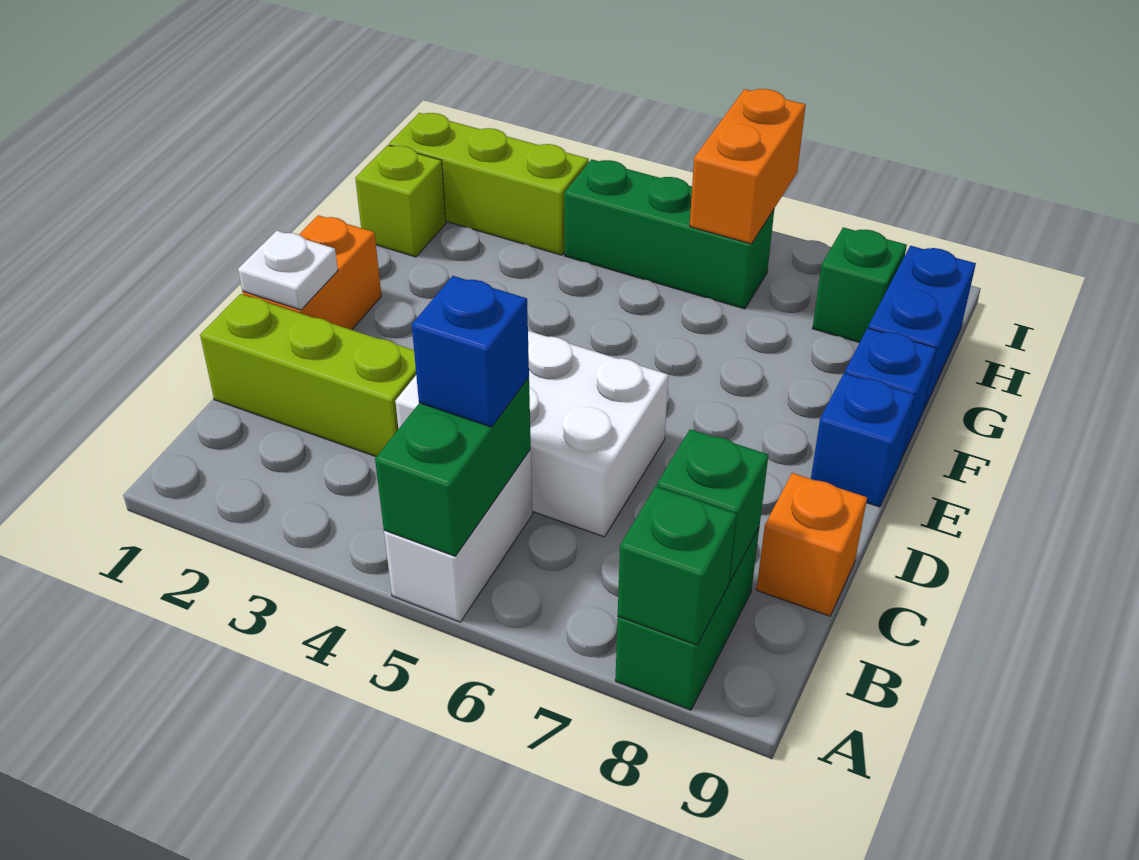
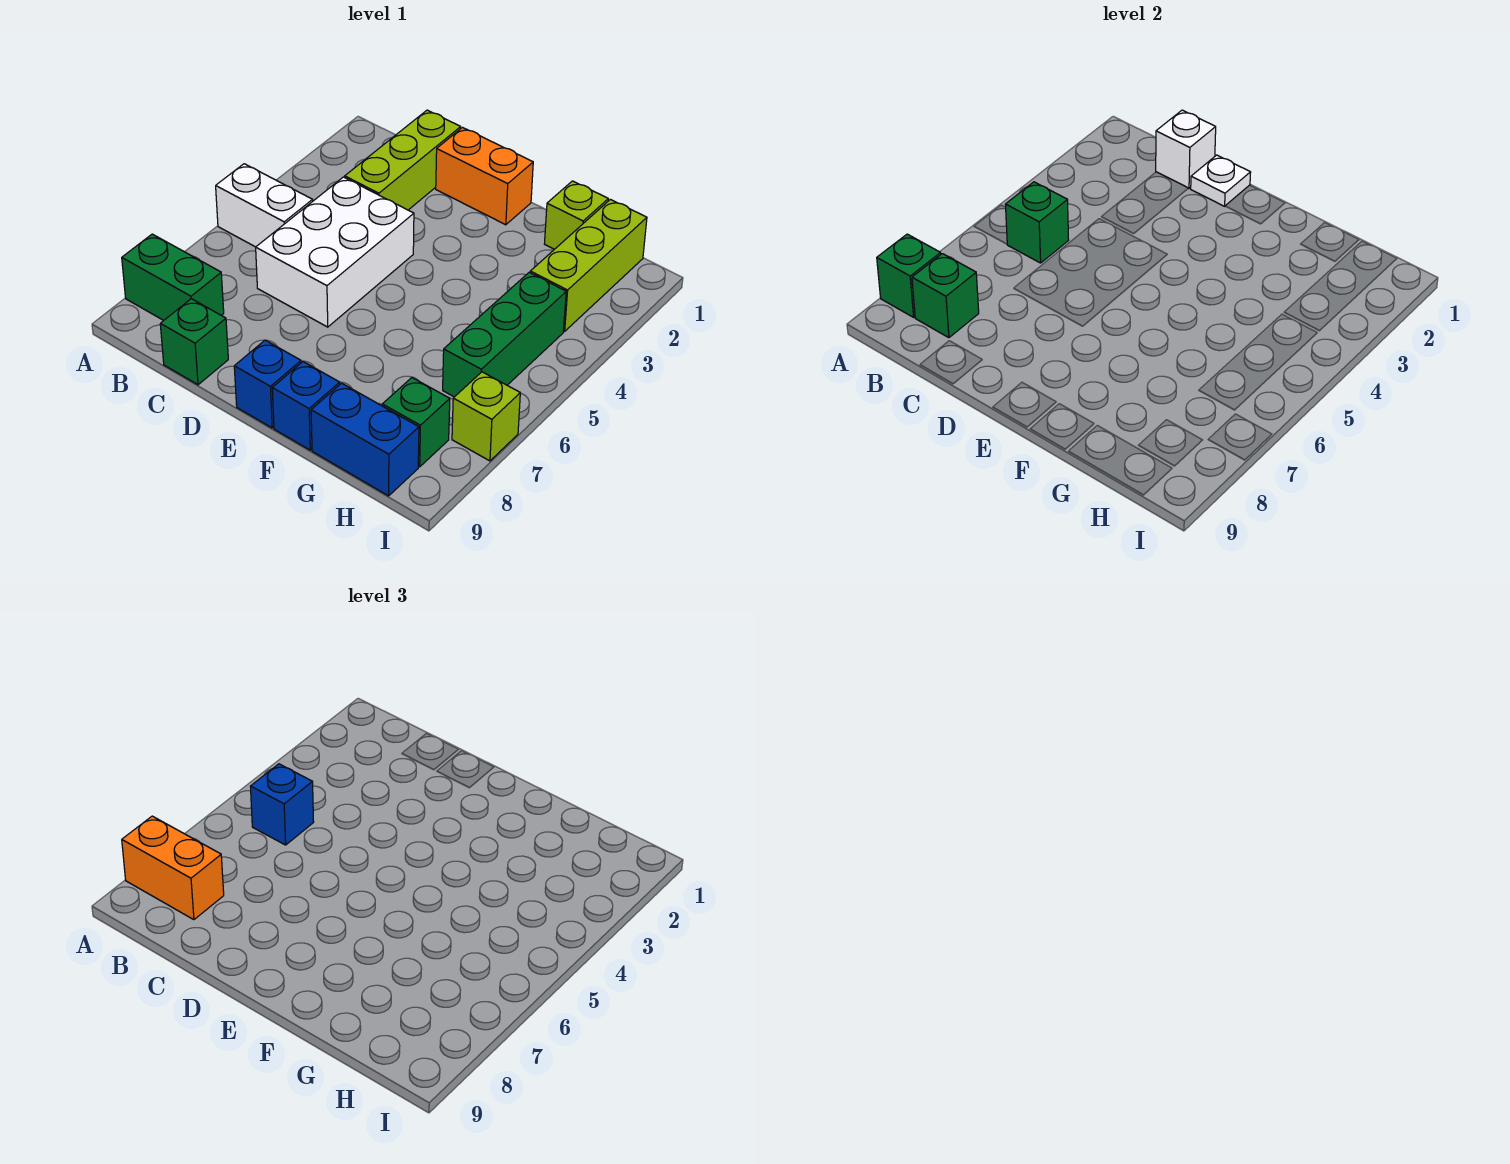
green brick A5:B5 level 2 -> green brick B5 level 2
none -> white brick C1 level 2
orange brick C9 level 1 -> green brick C9 level 1
orange brick H6:I6 level 2 -> orange brick A8:B8 level 3
none -> lime brick I7 level 1

